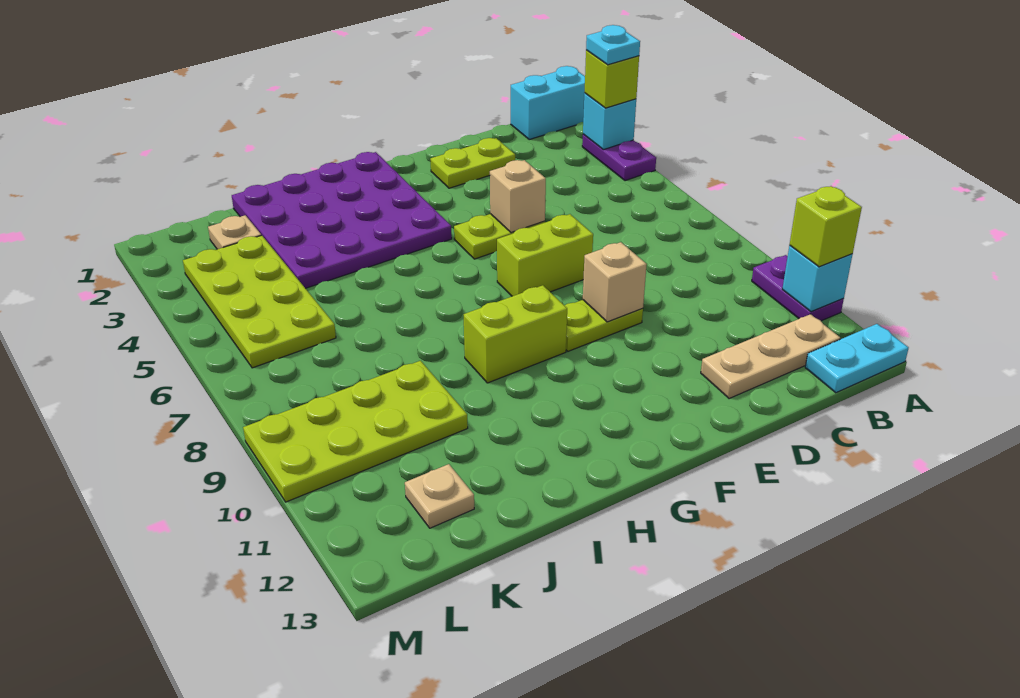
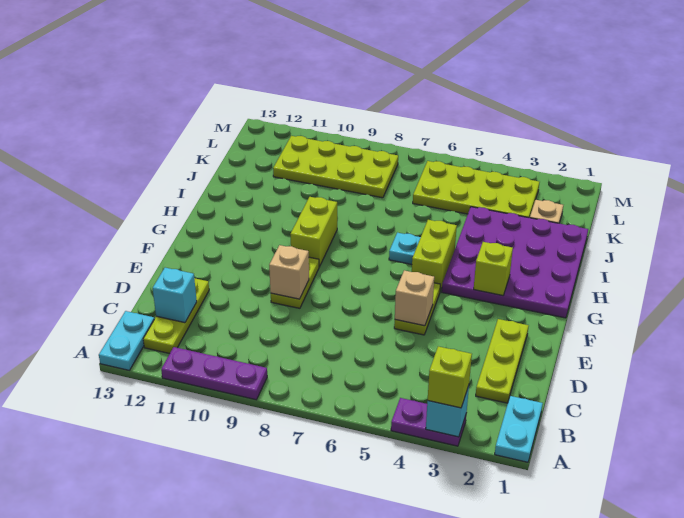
cyan brick A1:B1 level 1 -> cyan plate A1:B1 level 1
cyan plate A3 level 4 -> cyan plate H6 level 1
purple plate A10:A11 level 1 -> purple plate A9:A11 level 1
cyan brick A11 level 2 -> cyan brick C12 level 2
lime brick A11 level 3 -> lime brick G3 level 2
tan plate B12:D12 level 1 -> lime plate B12:D12 level 1
lime plate D2:E2 level 1 -> lime plate C2:E2 level 1
lime brick E7:F7 level 1 -> lime brick G5:H5 level 1
lime plate J9:M10 level 1 -> lime plate K8:L11 level 1
tan plate K12 level 1 -> none

